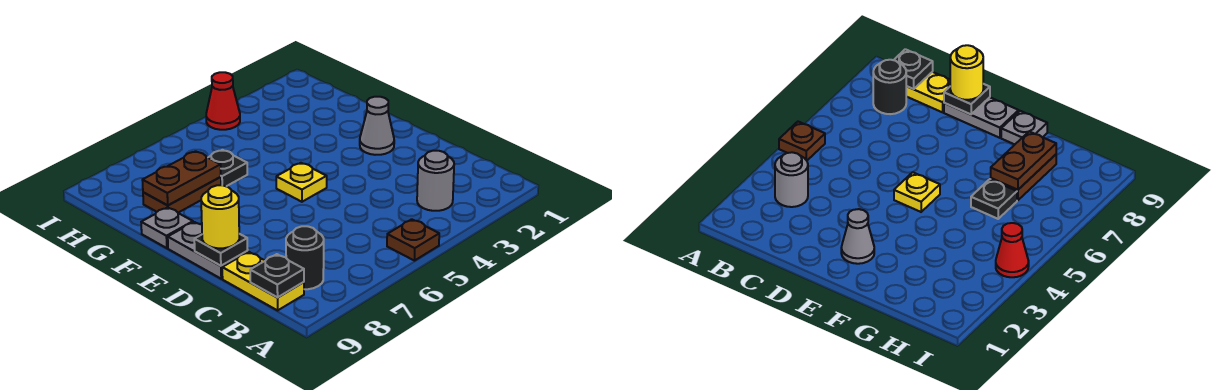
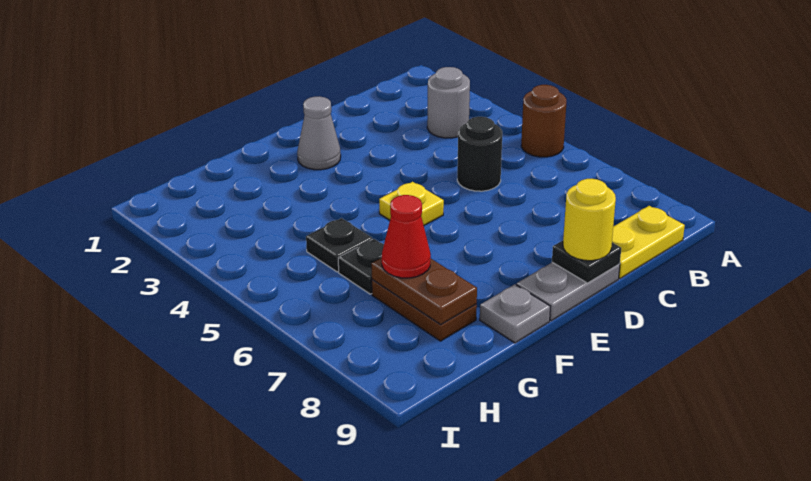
brown plate A5 level 1 -> brown round brick A5 level 1
black round brick B8 level 1 -> black round brick C5 level 1
black plate B9 level 2 -> black plate G5 level 1
red cone I4 level 1 -> red cone G7 level 3

